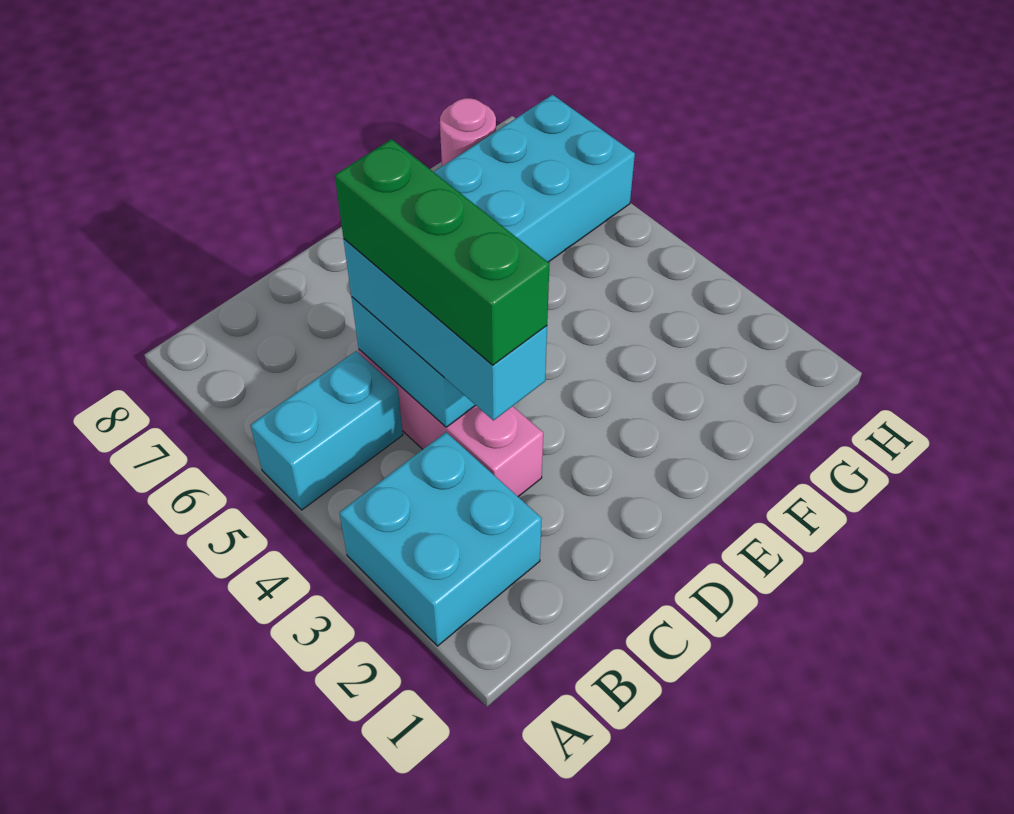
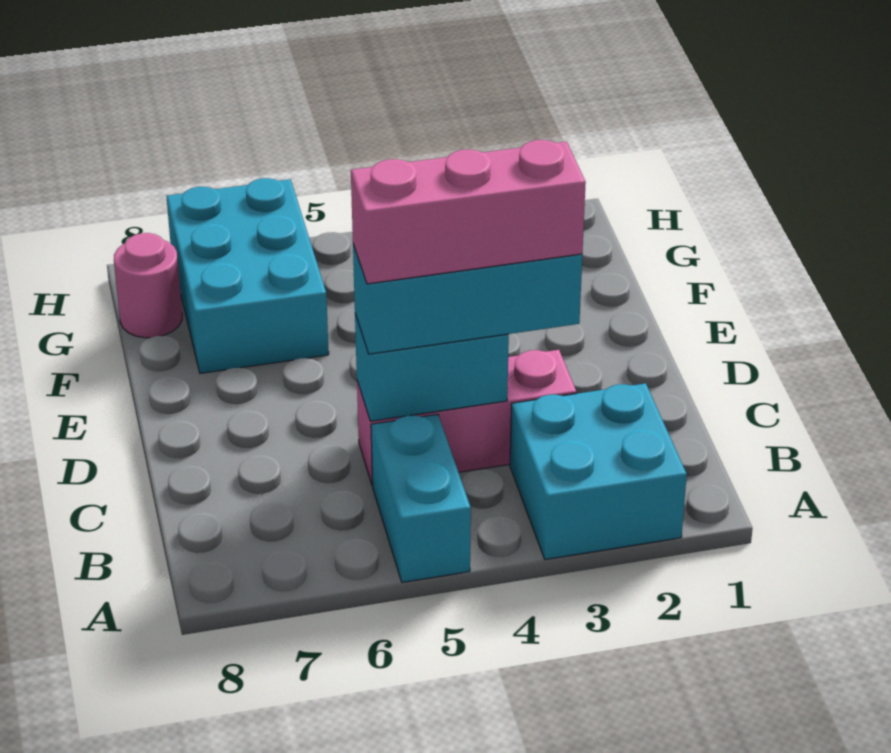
green brick C3:C5 level 4 -> pink brick C3:C5 level 4

